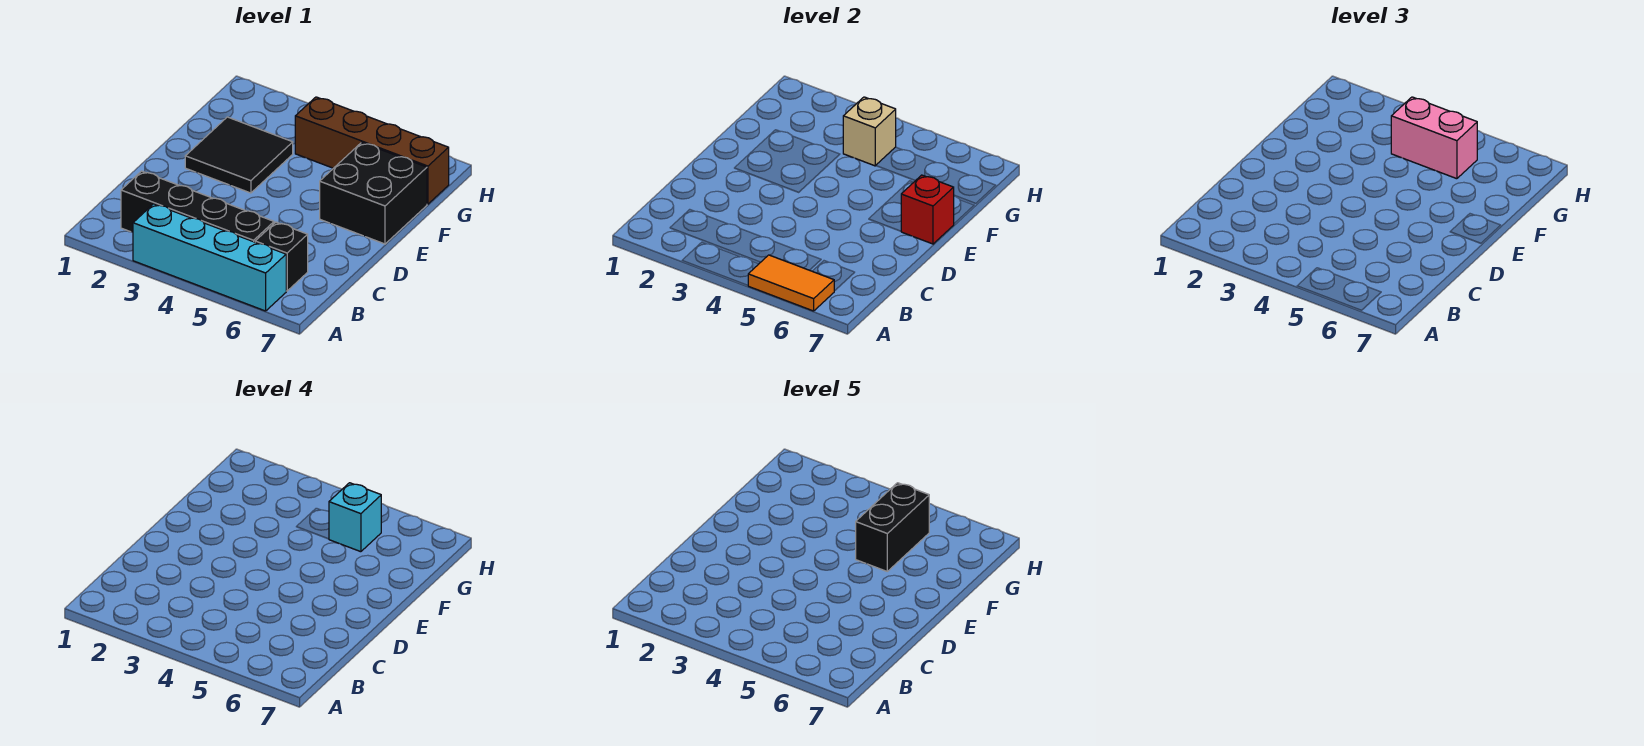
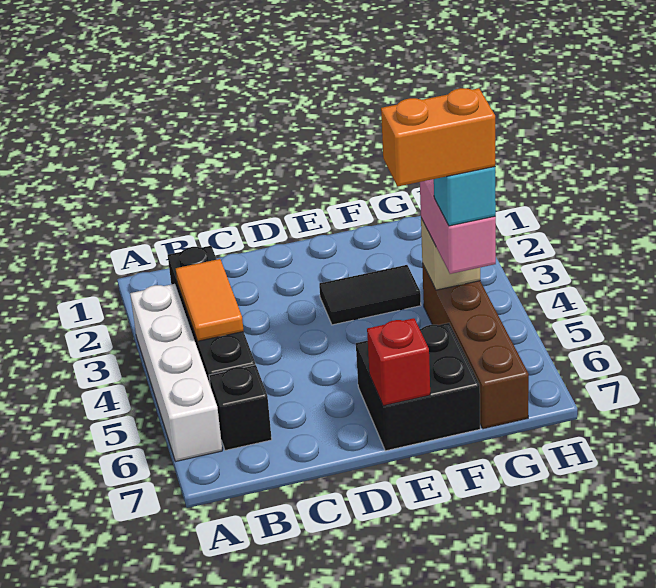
cyan brick A3:A6 level 1 -> white brick A3:A6 level 1
orange tile A5:A6 level 2 -> orange tile B3:B4 level 2
black tile E2:F3 level 1 -> black tile E3:F3 level 1
black brick F5:G5 level 5 -> orange brick F5:G5 level 5

